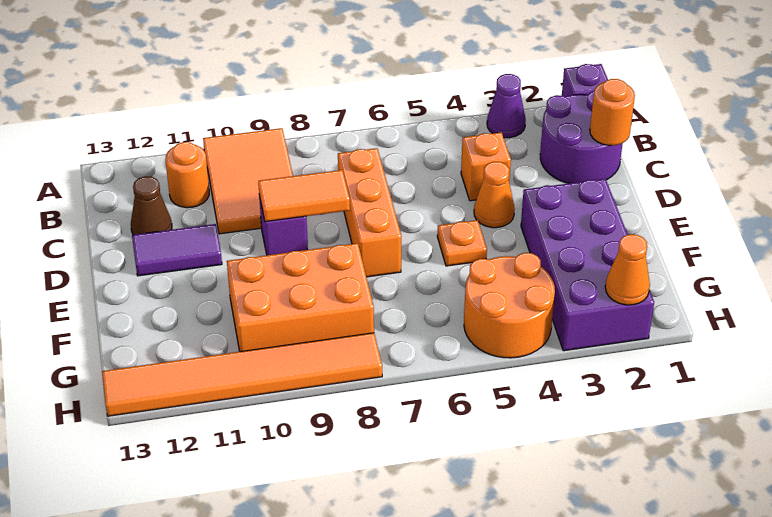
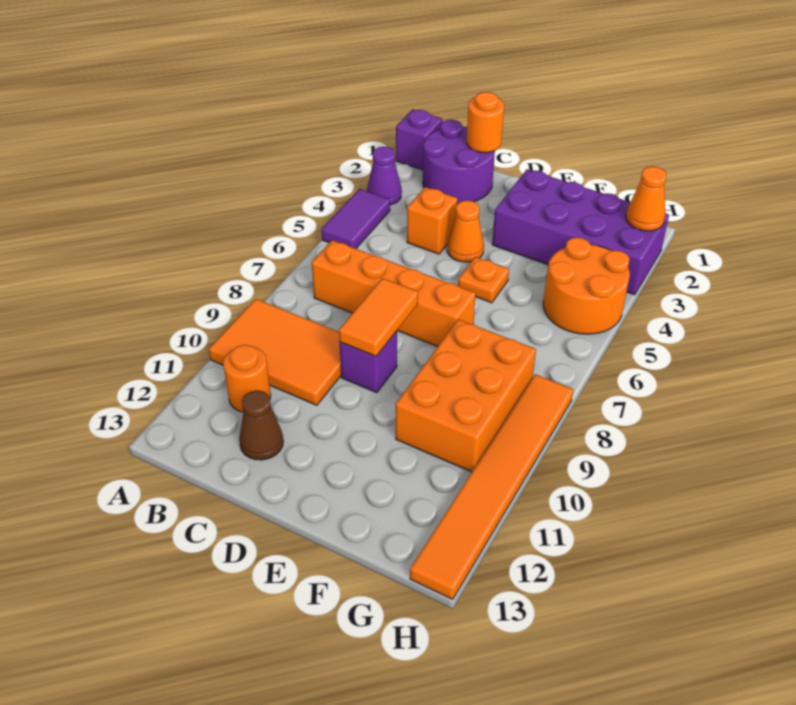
orange brick C7:E7 level 1 -> orange brick B7:E7 level 1
purple tile D11:D12 level 1 -> purple tile A4:A5 level 1

